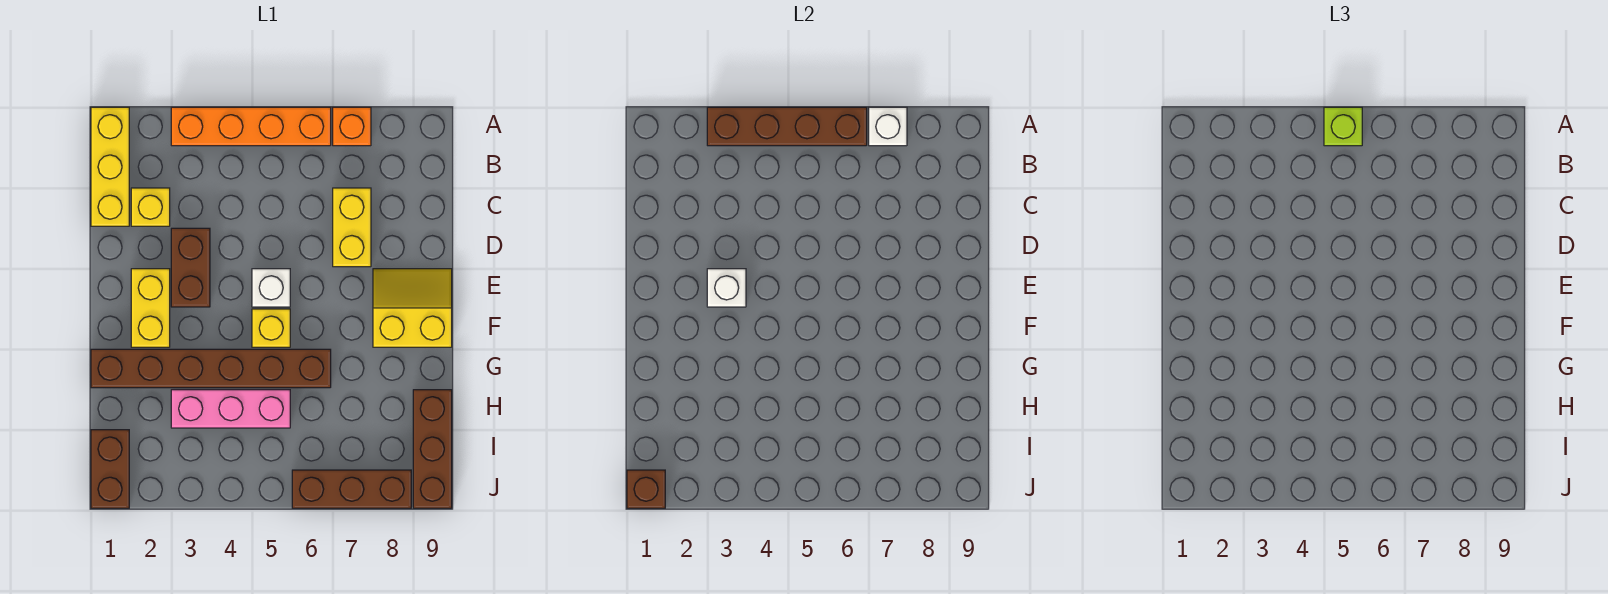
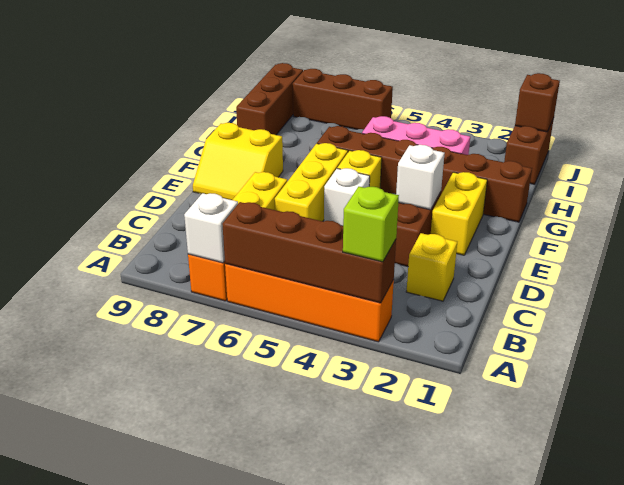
yellow brick A1:C1 level 1 -> yellow brick D6:F6 level 1
lime brick A5 level 3 -> lime brick A3 level 3

